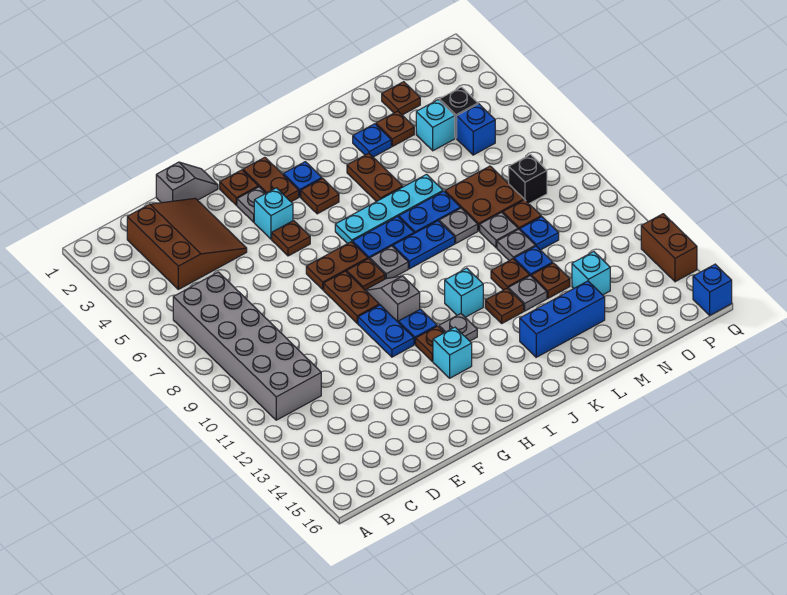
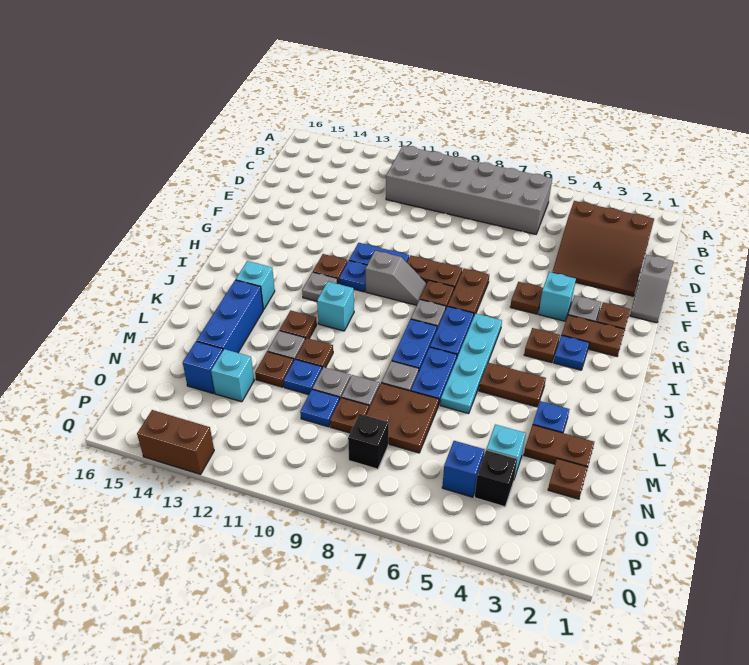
cyan brick H13 level 1 -> cyan brick J14 level 1
brown plate M3 level 1 -> brown plate M2:M3 level 1
blue brick Q16 level 1 -> blue brick N14 level 1

